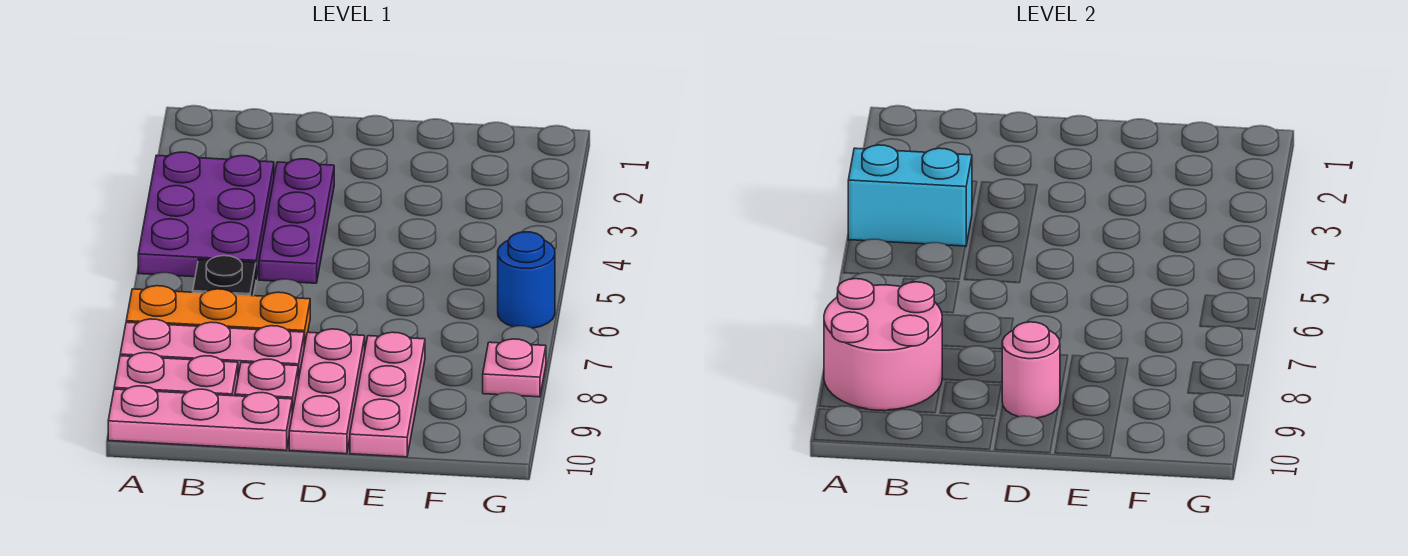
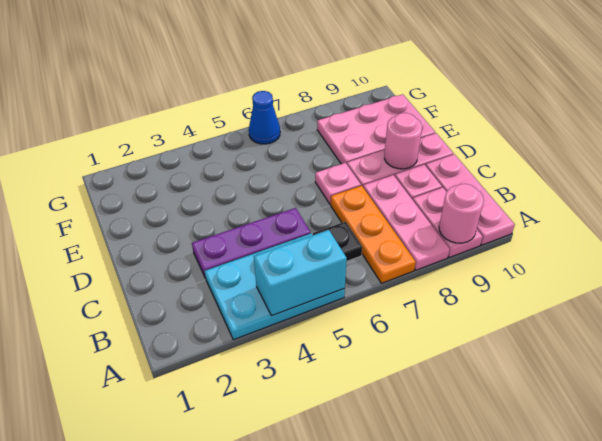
purple plate A3:B5 level 1 -> cyan plate A3:B5 level 1
cyan brick A4:B4 level 2 -> cyan brick A4:A5 level 2
pink round brick A8:B9 level 2 -> pink round brick A9 level 2
pink plate E8:E10 level 1 -> pink plate E8:F10 level 1
blue round brick G6 level 1 -> blue cone G6 level 1
pink plate G8 level 1 -> pink plate D7 level 1

